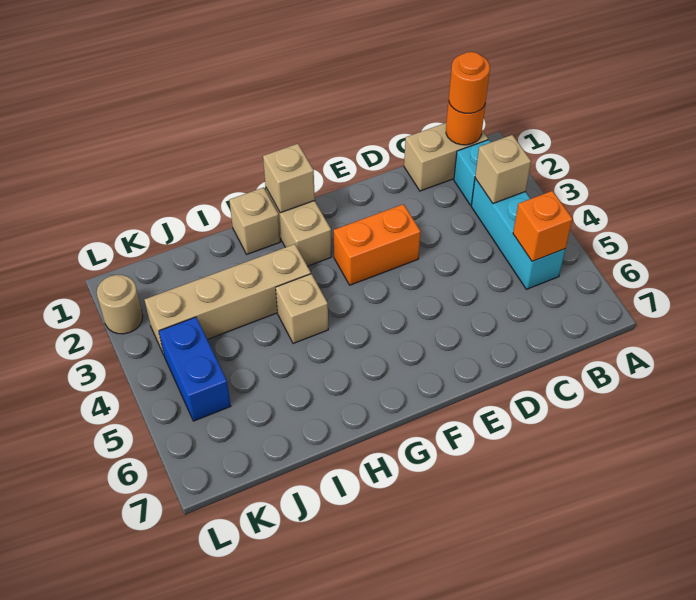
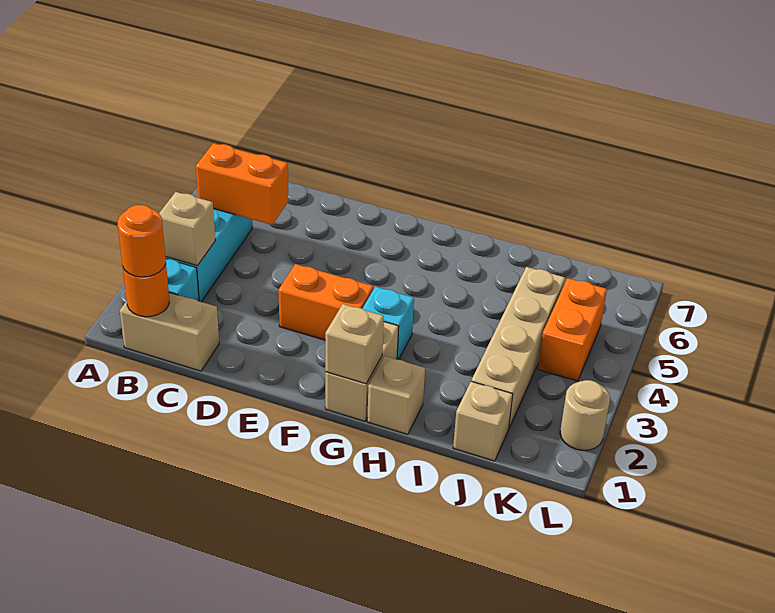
orange brick B5 level 2 -> orange brick B5:C5 level 2
none -> cyan brick G3 level 1
tan brick H3:K3 level 1 -> tan brick J2:J5 level 1
tan brick H4 level 1 -> tan brick J1 level 1
blue brick K4:K5 level 1 -> orange brick K4:K5 level 1

